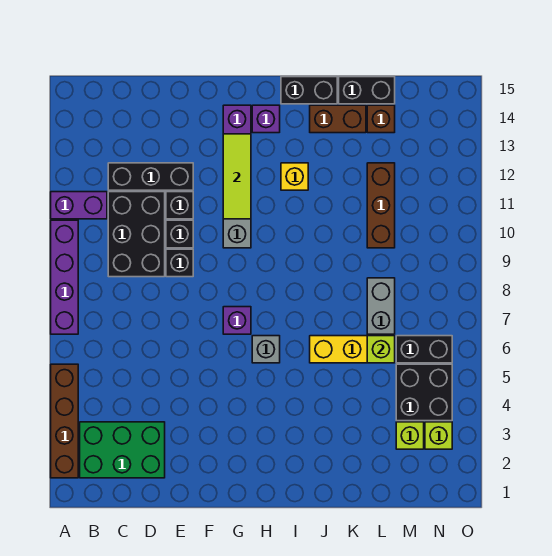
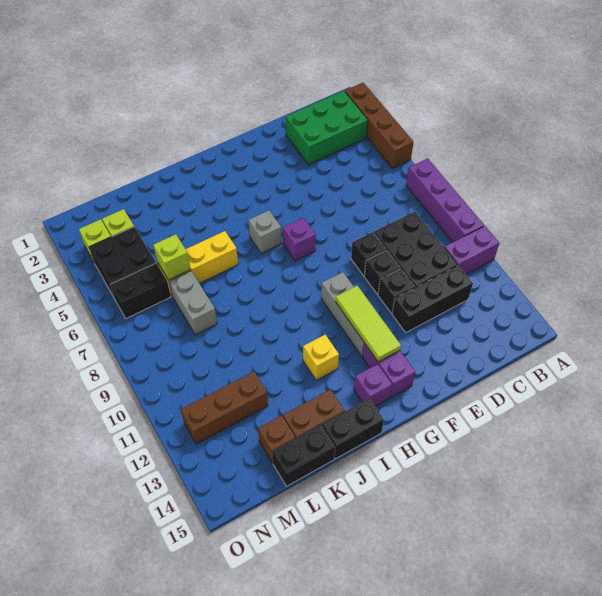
brown brick L10:L12 level 1 -> brown brick L12:N12 level 1

